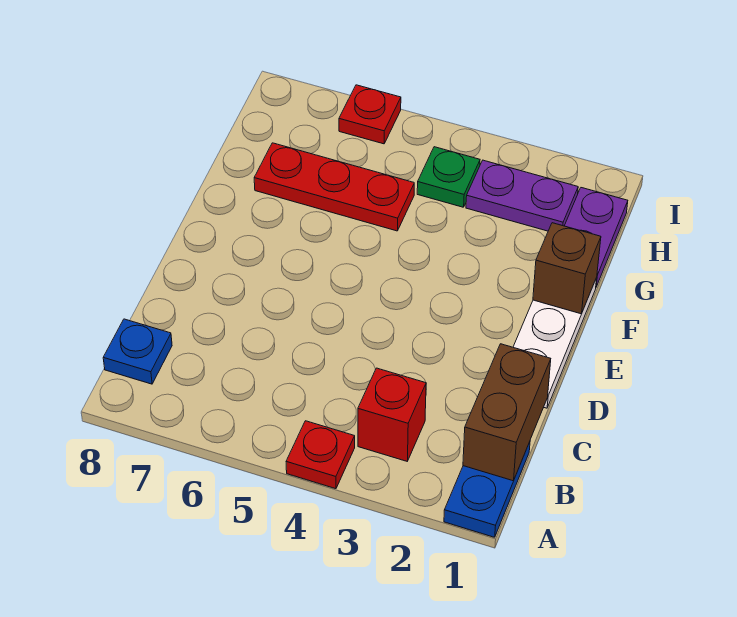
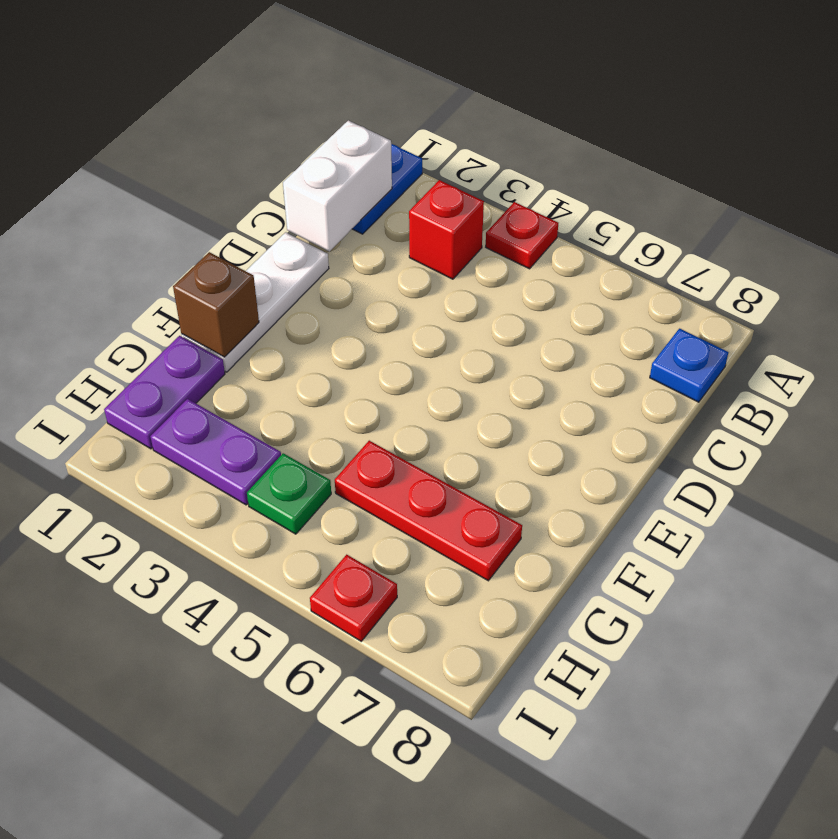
brown brick B1:C1 level 2 -> white brick B1:C1 level 2

